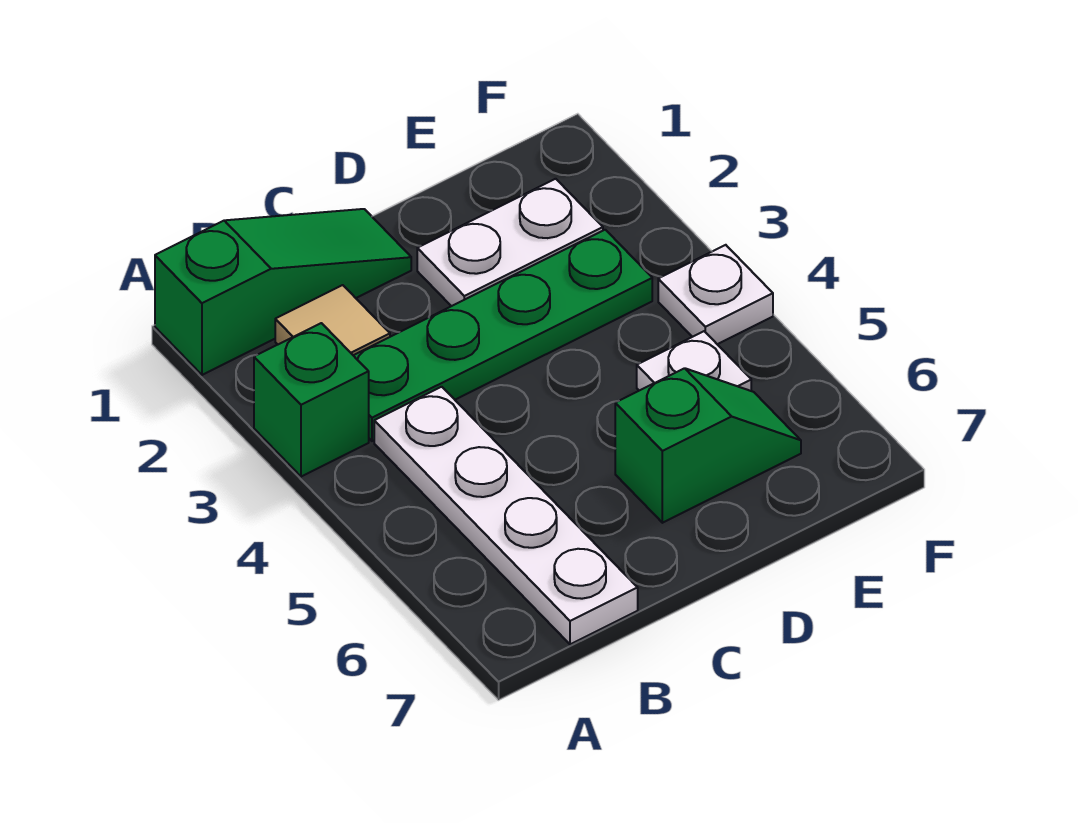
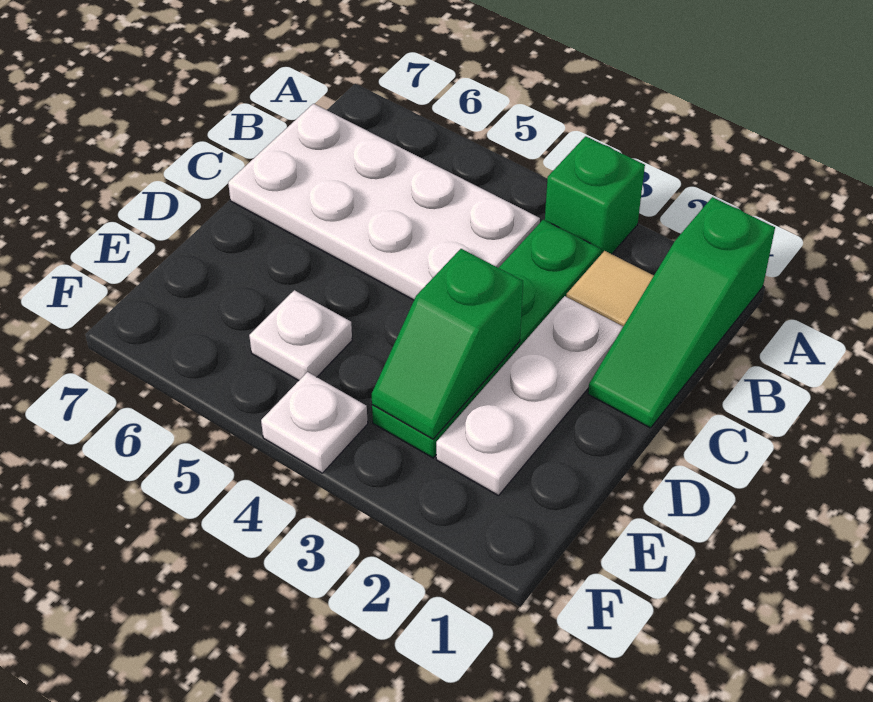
white plate B4:B7 level 1 -> white plate B4:C7 level 1
white plate D2:E2 level 1 -> white plate C2:E2 level 1
green slope D6:E6 level 1 top D -> green slope D3:E3 level 2 top D

